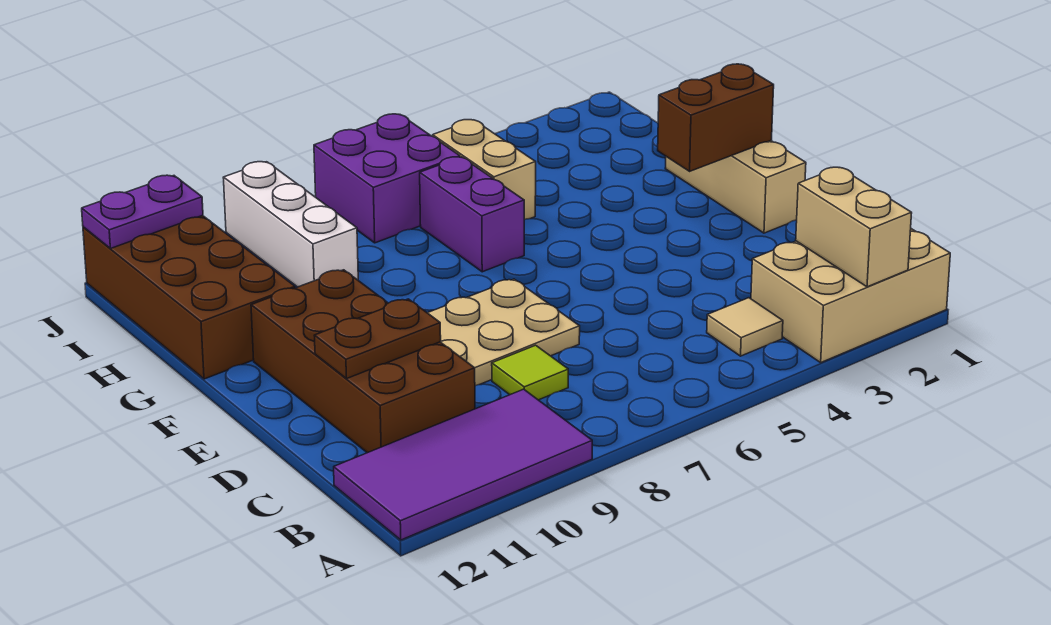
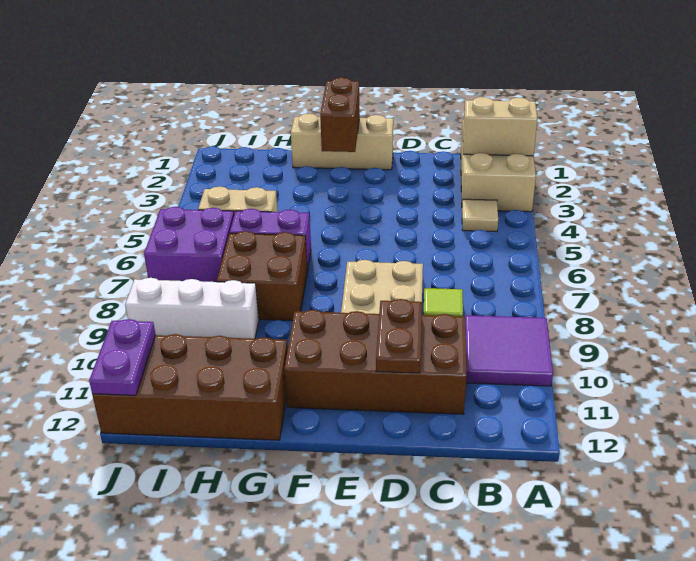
purple tile A9:B12 level 1 -> purple tile A9:B10 level 1
none -> brown brick G7:H8 level 1

